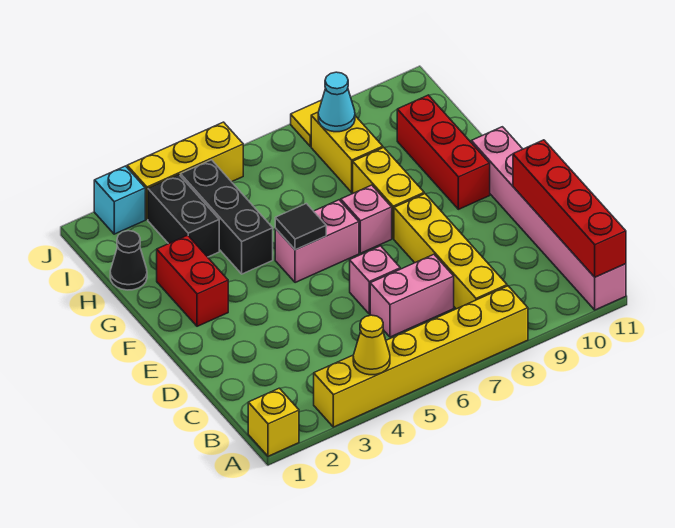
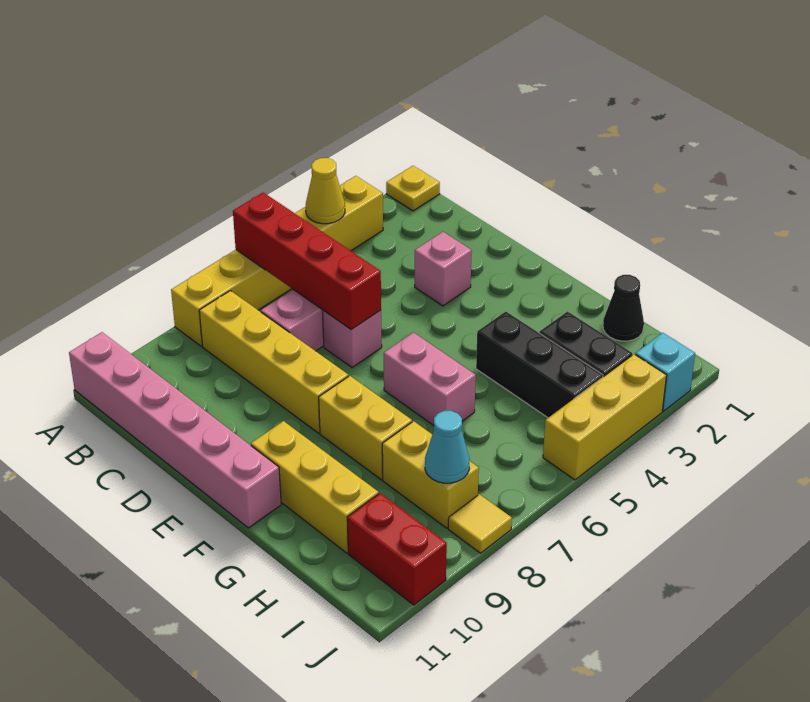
yellow brick A1 level 1 -> yellow plate A1 level 1
red brick A11:D11 level 2 -> red brick A6:D6 level 2
red brick F2:G2 level 1 -> red brick I10:J10 level 1
pink brick F5:F6 level 1 -> pink brick F6:G6 level 1
black tile F5 level 2 -> none
pink brick F7 level 1 -> pink brick D3 level 1
red brick F10:H10 level 1 -> yellow brick F10:H10 level 1

